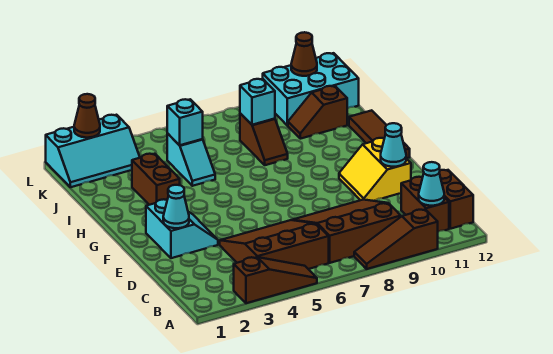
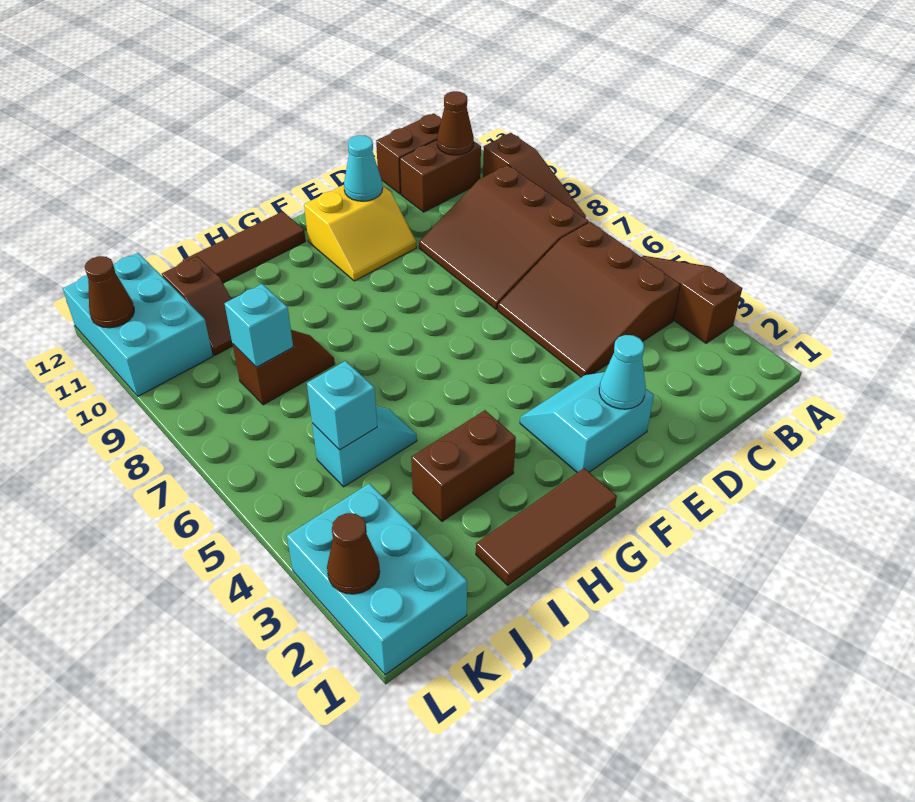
cyan cone B11 level 2 -> brown cone B11 level 2
none -> brown tile G1:I1 level 1
cyan slope K1:L3 level 1 top L -> cyan brick K1:L3 level 1

